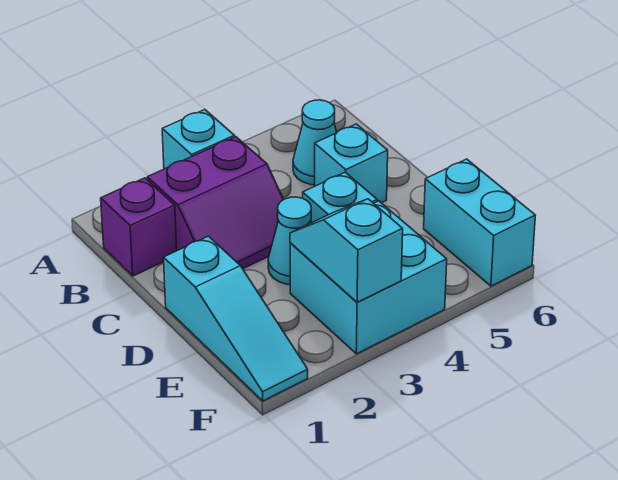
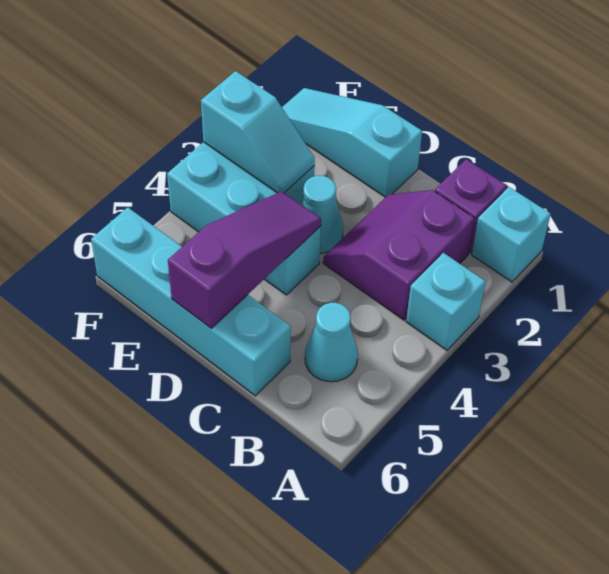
cyan brick C5 level 1 -> cyan brick A1 level 1
none -> purple slope D4:D6 level 2 top 6
cyan brick E6:F6 level 1 -> cyan brick C6:F6 level 1

